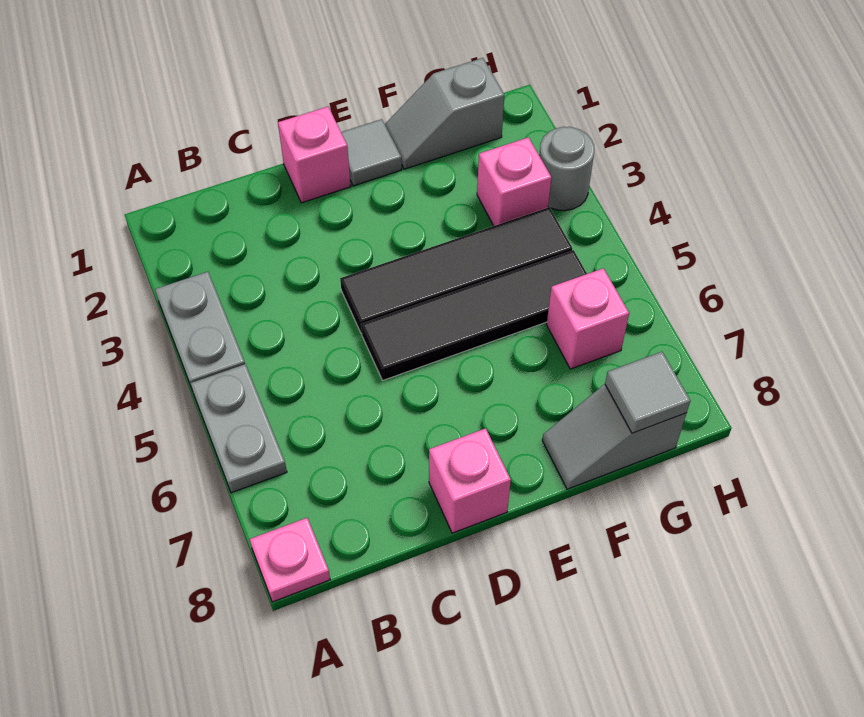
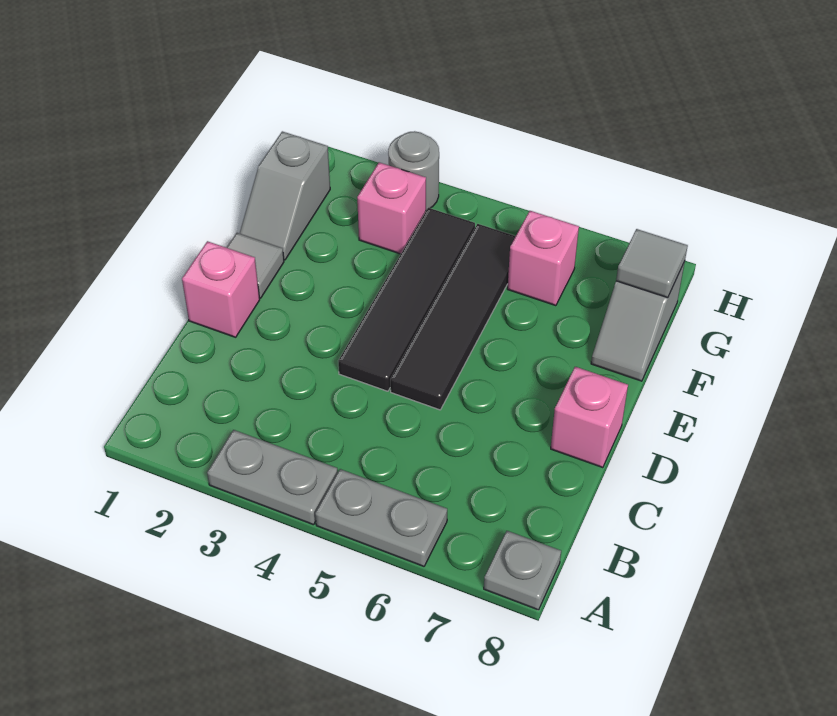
pink plate A8 level 1 -> grey plate A8 level 1

